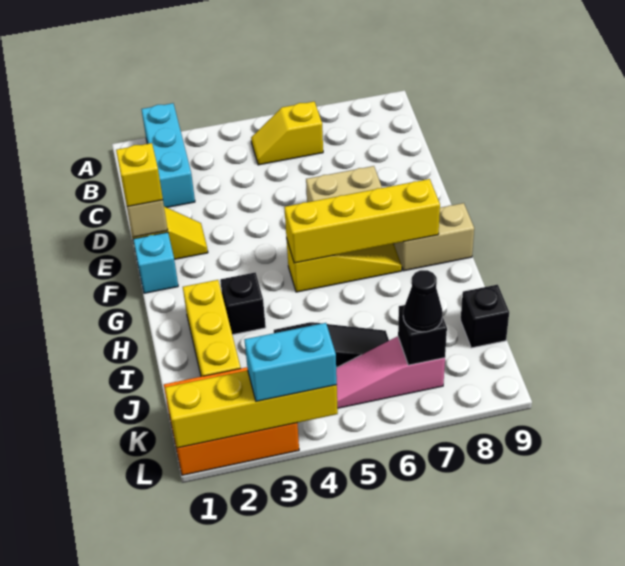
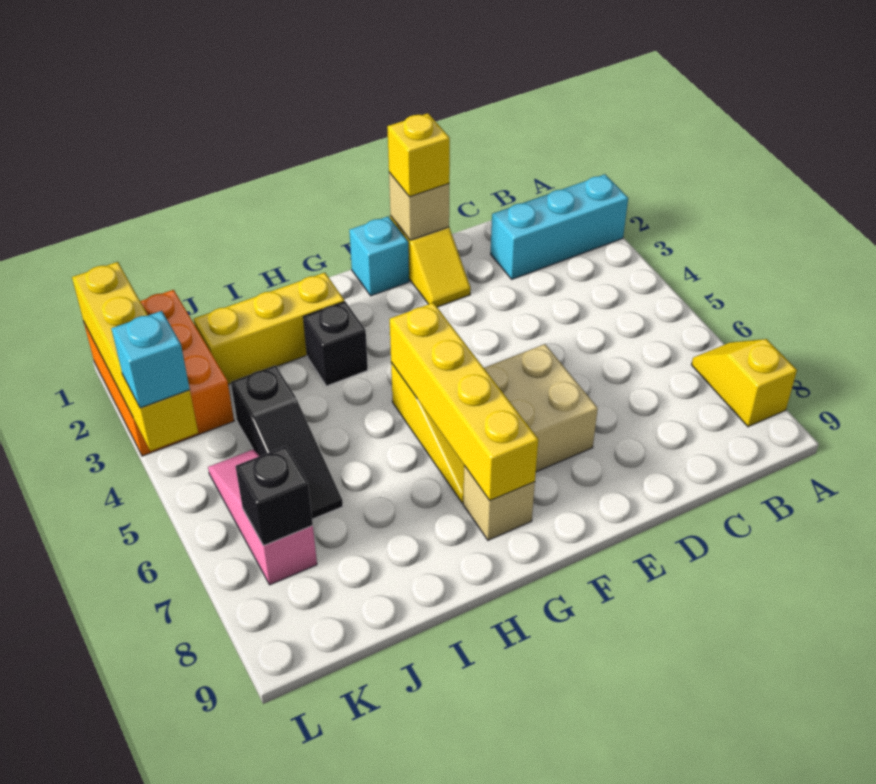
yellow slope B5:B6 level 1 top 6 -> yellow slope A7:A8 level 1 top 8
tan brick G8:G9 level 1 -> tan brick G8 level 1
black brick J9 level 1 -> none
black cone K7 level 3 -> none
cyan brick L3:L4 level 3 -> cyan brick L4 level 3

